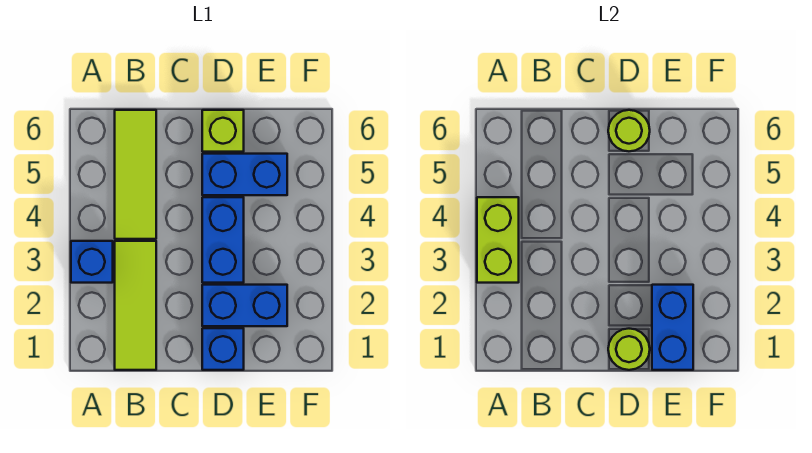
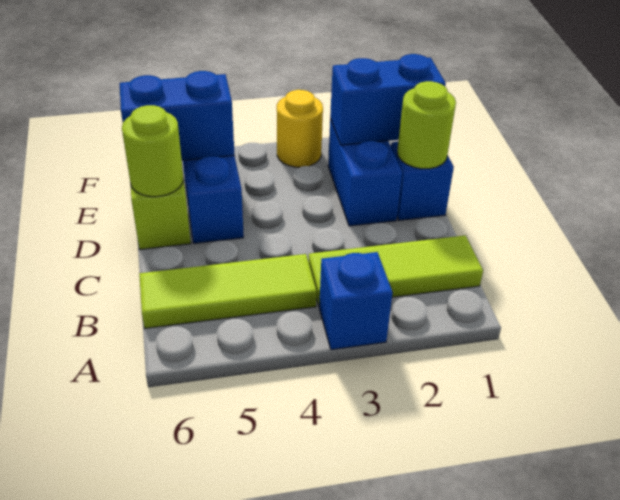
lime brick A3:A4 level 2 -> none
blue brick D3:D4 level 1 -> blue brick E5:E6 level 2
none -> yellow round brick F3 level 1

